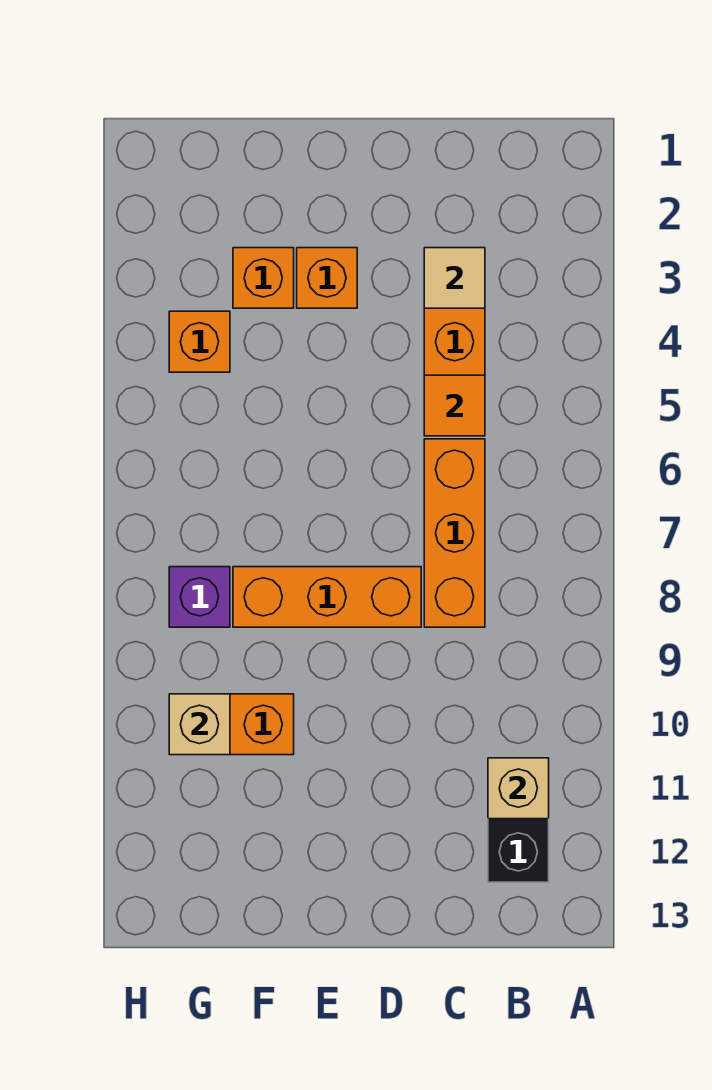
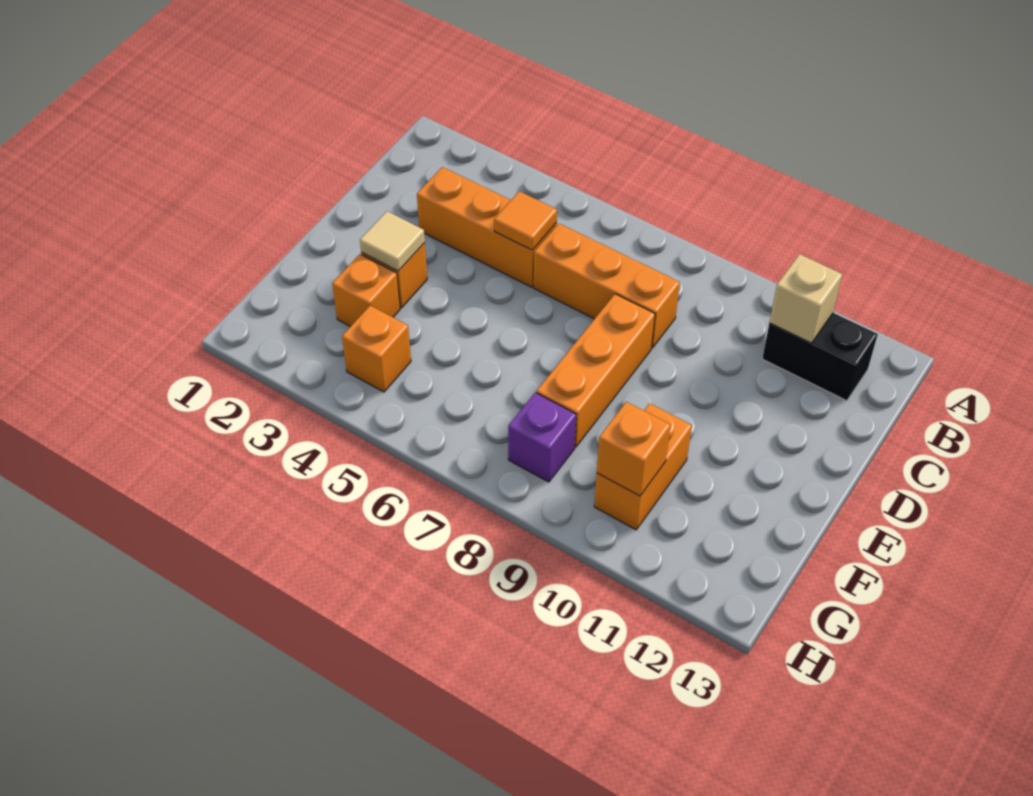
tan tile C3 level 2 -> tan tile E3 level 2
tan brick G10 level 2 -> orange brick G10 level 2

